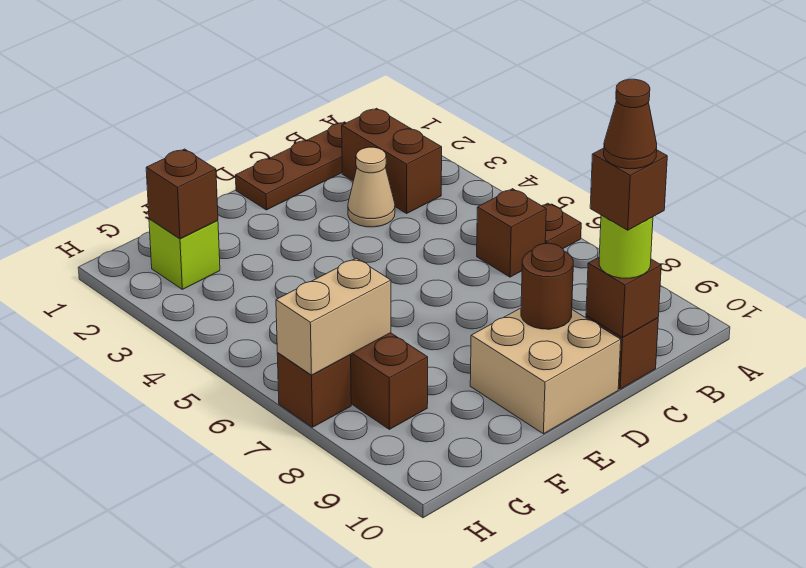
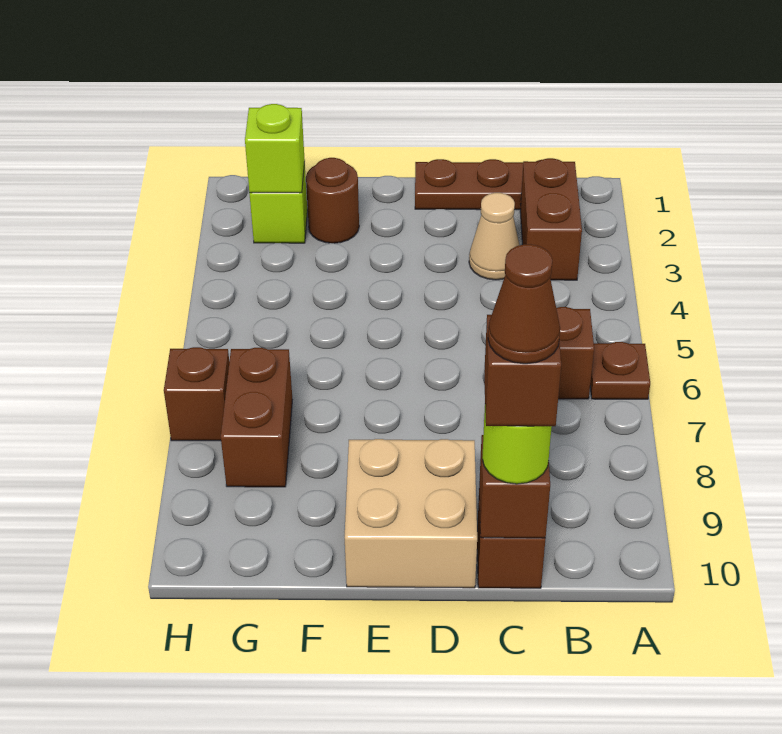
brown round brick D9 level 2 -> brown round brick F2 level 1
brown brick G2 level 2 -> lime brick G2 level 2
tan brick G7:H7 level 2 -> none

